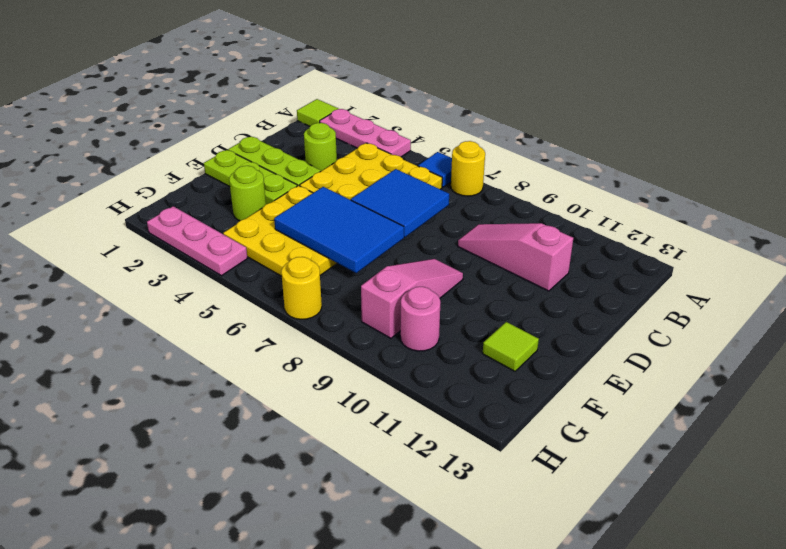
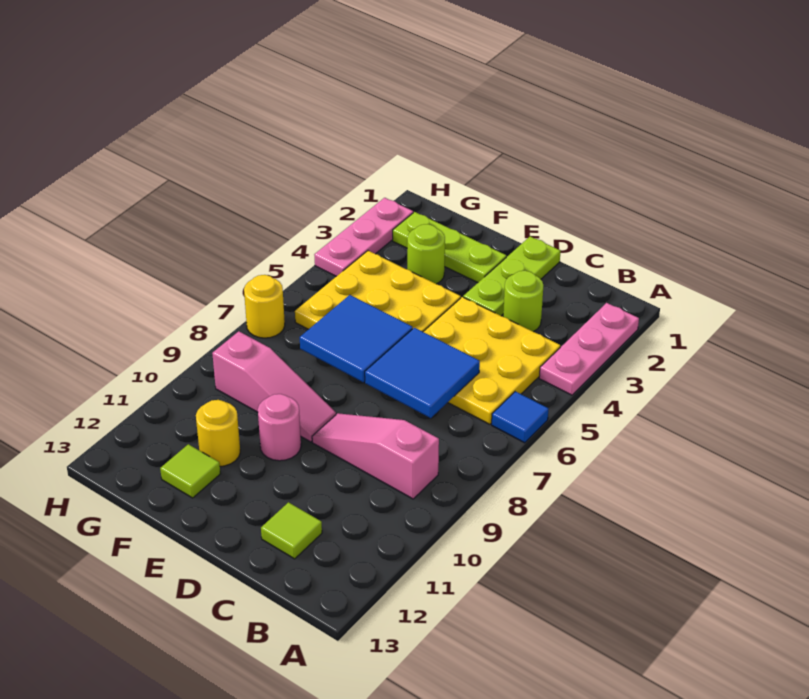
lime tile A1 level 1 -> lime tile C12 level 1
yellow round brick A7 level 1 -> yellow round brick F11 level 1
pink slope C9:C11 level 1 top 11 -> pink slope B9:D9 level 1 top B
lime plate E1:E3 level 1 -> lime plate E2:G2 level 1
blue tile E5:F7 level 2 -> blue tile E6:F7 level 2
pink round brick G10 level 1 -> pink round brick E10 level 1

